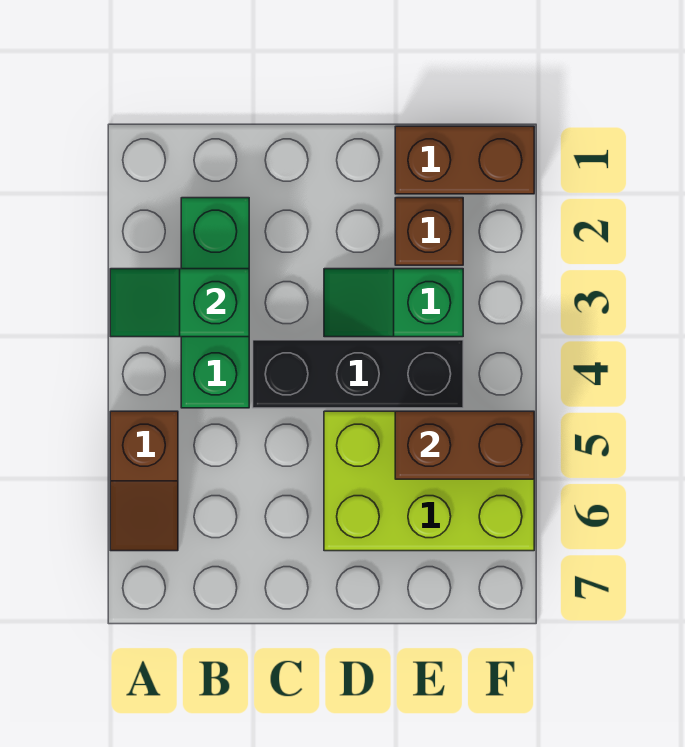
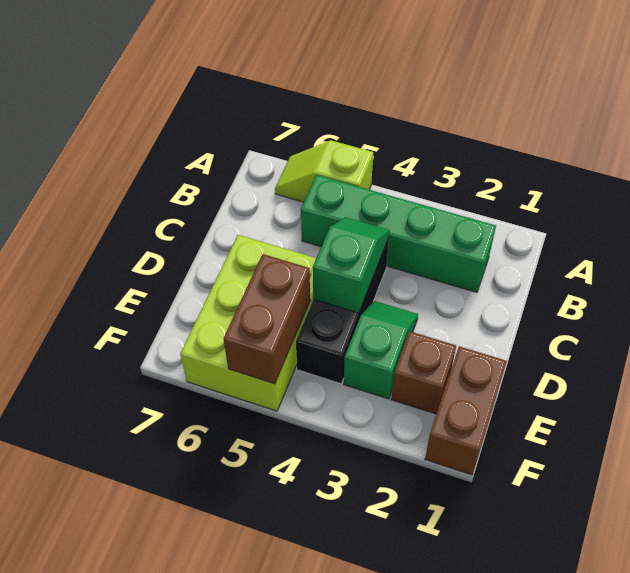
green slope A3:B3 level 2 top B -> green slope C4:D4 level 2 top D
brown slope A5:A6 level 1 top 5 -> lime slope A5:A6 level 1 top 5
green brick B2:B4 level 1 -> green brick B2:B5 level 1

